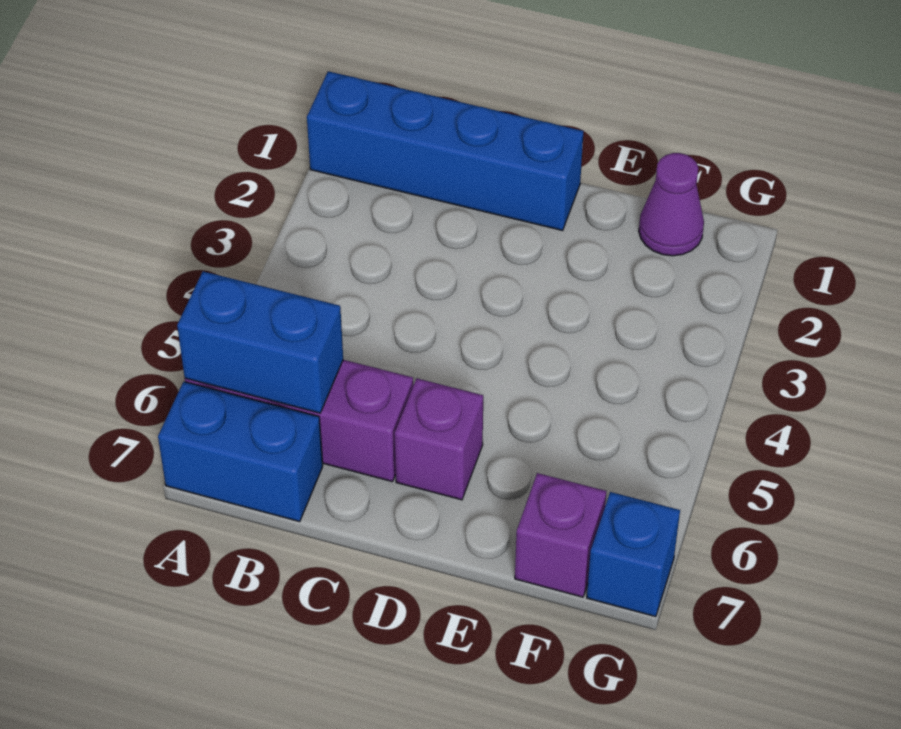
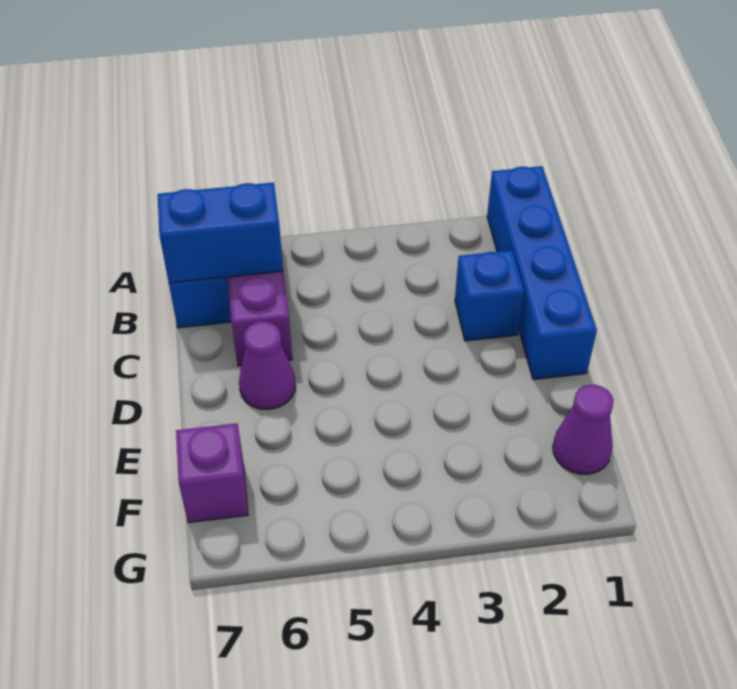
blue brick A6:B6 level 2 -> blue brick B6:B7 level 2
purple brick D6 level 1 -> purple cone D6 level 1
blue brick G7 level 1 -> blue brick C2 level 1

